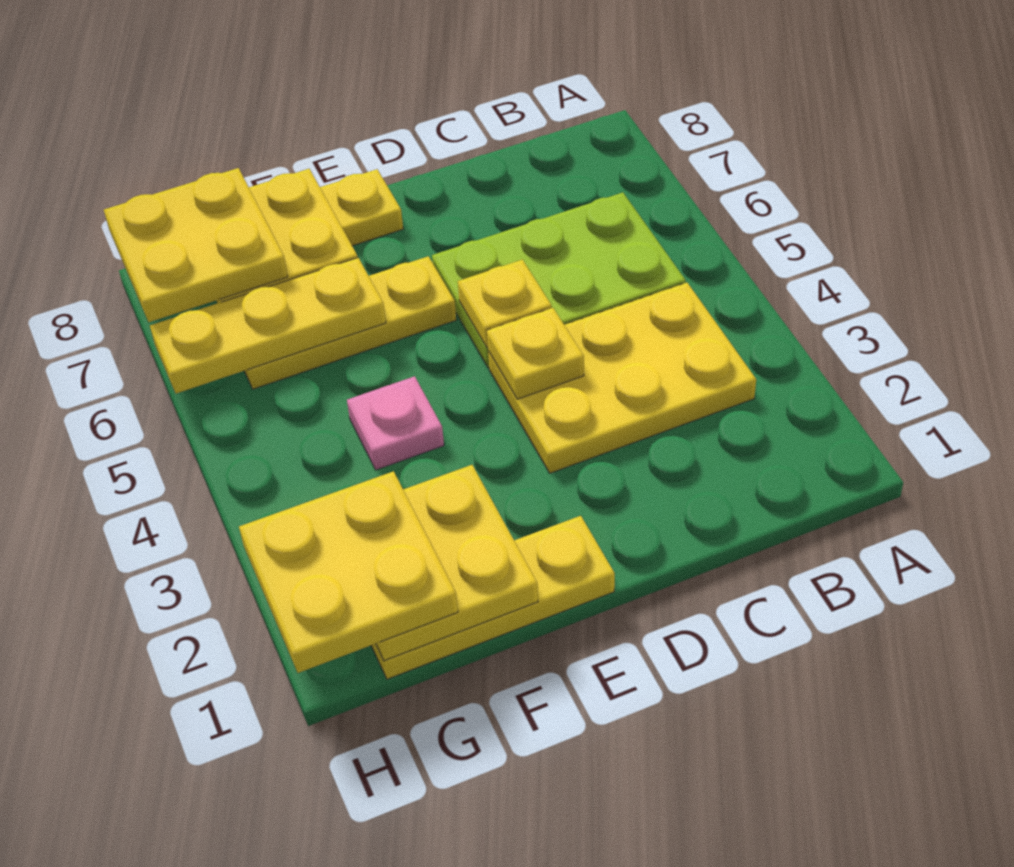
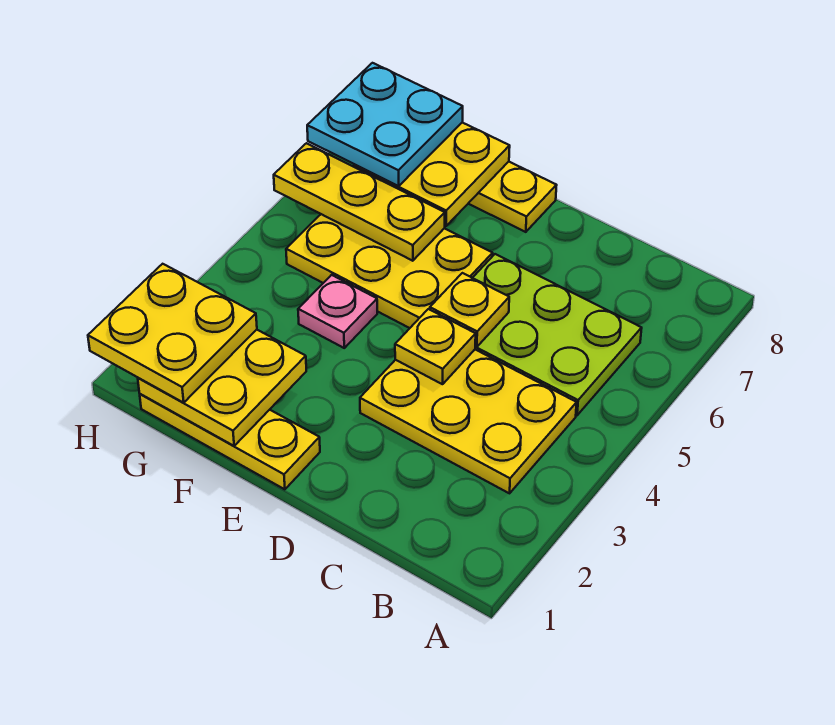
yellow plate E6:G6 level 1 -> yellow plate E5:G6 level 1
yellow plate G7:H8 level 3 -> cyan plate G7:H8 level 3

